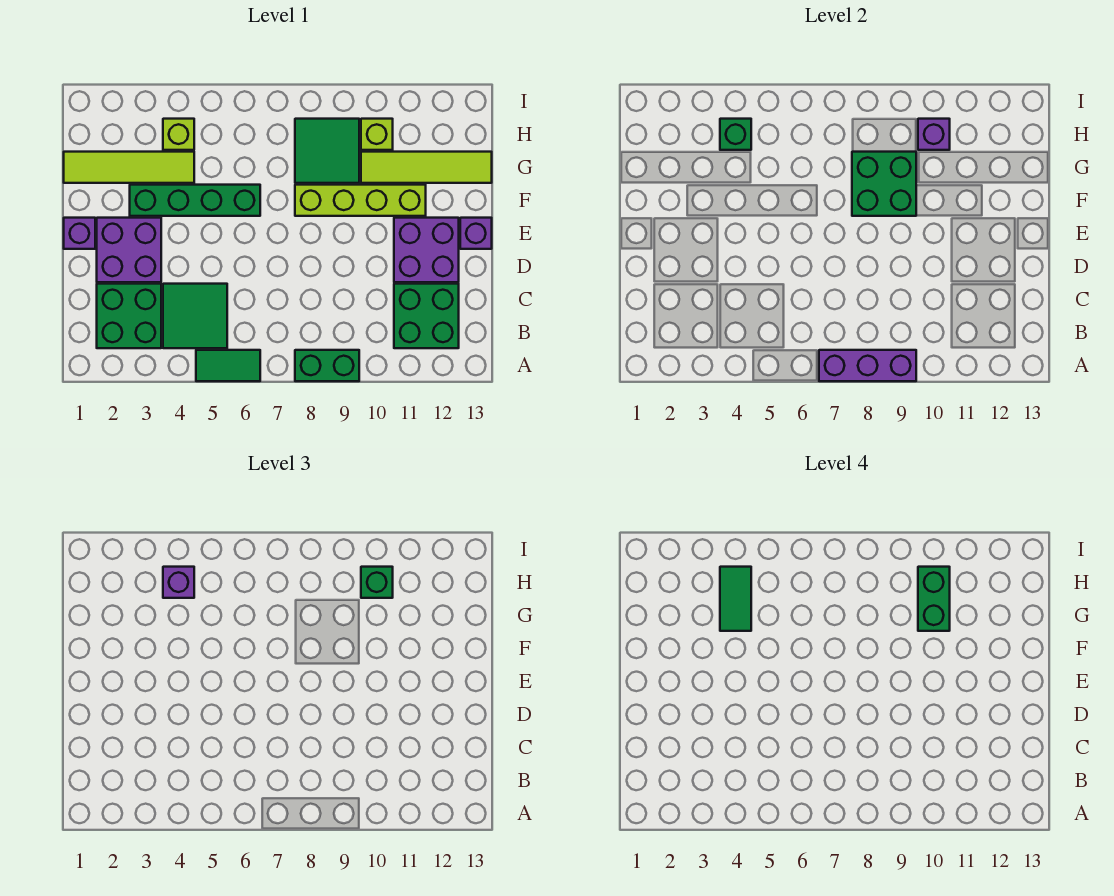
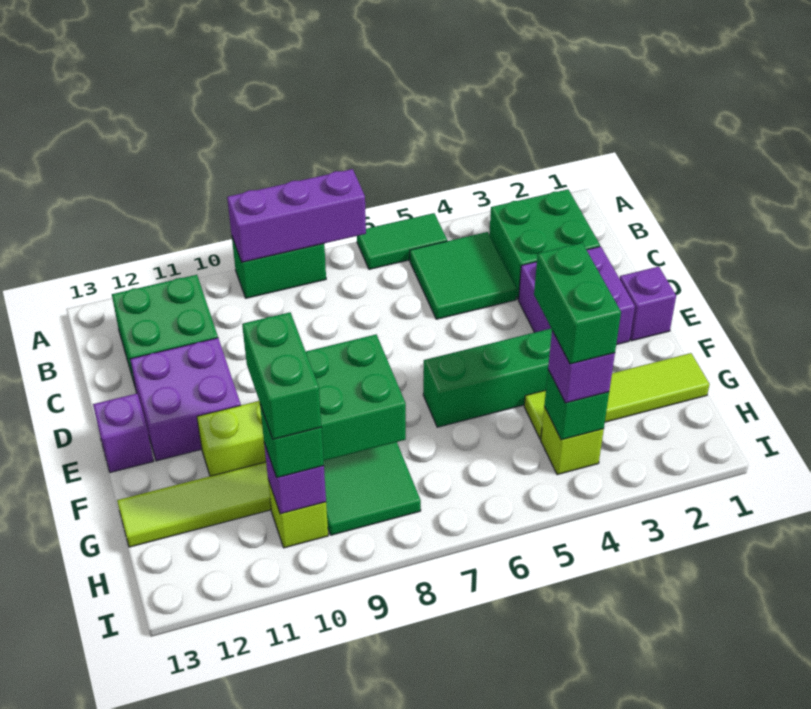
green tile G4:H4 level 4 -> green brick G4:H4 level 4

